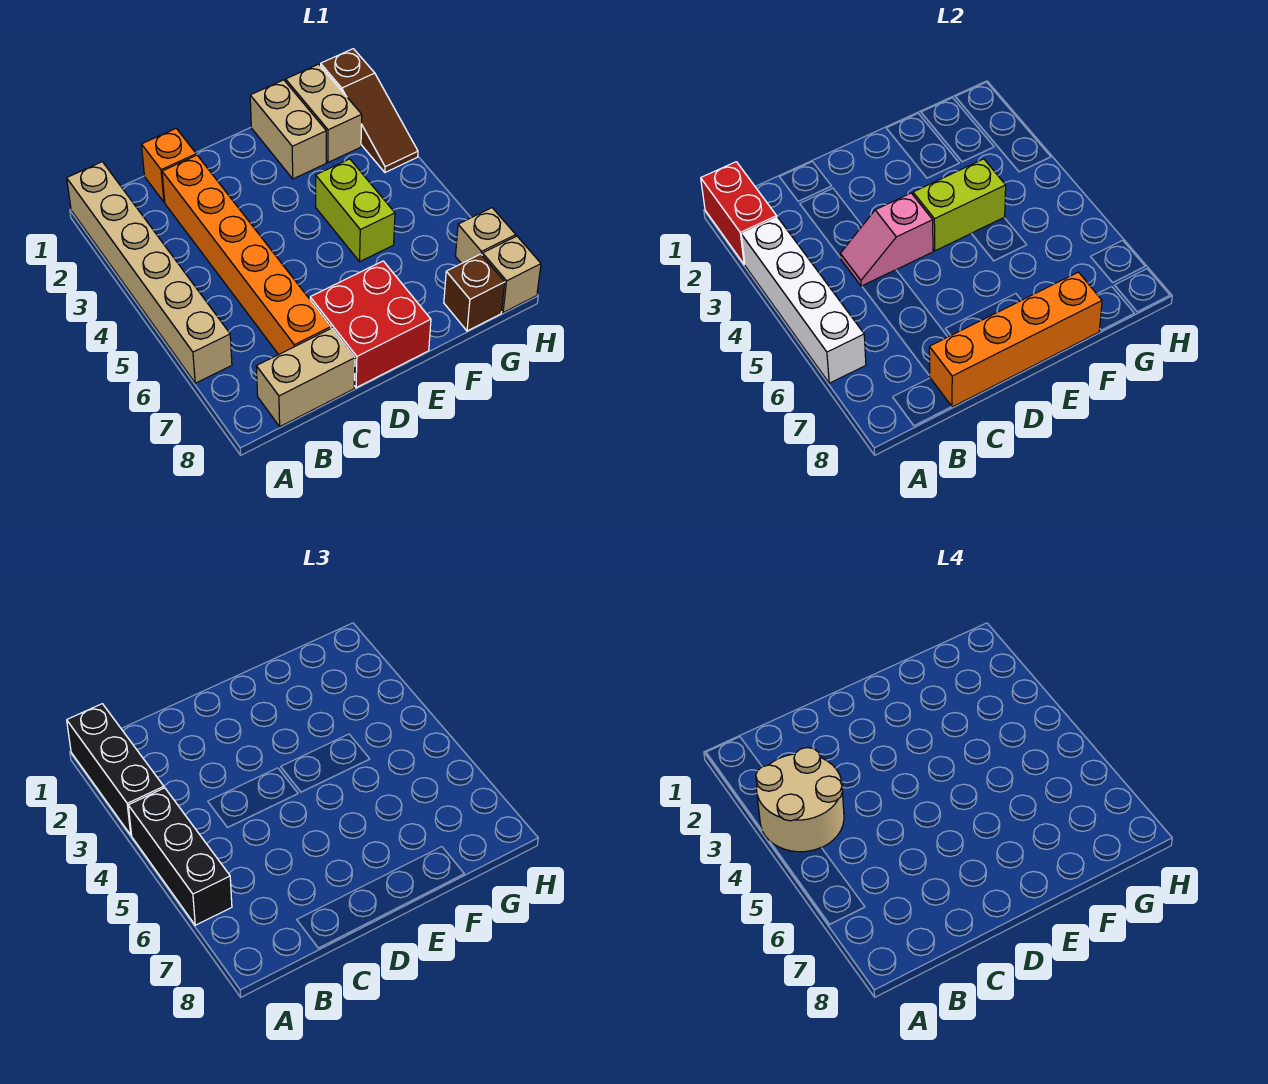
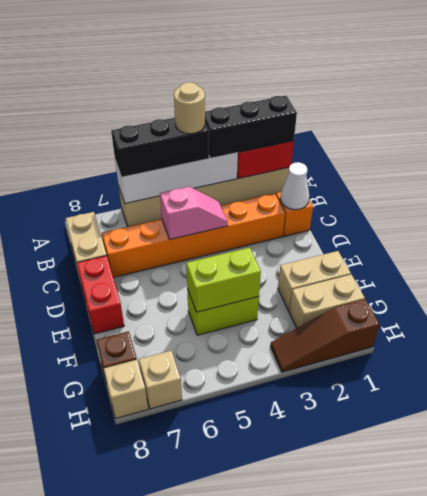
tan round brick A3:B4 level 4 -> tan round brick A4 level 4
none -> white cone C1 level 2
pink slope C4:D4 level 2 top D -> pink slope C4:C5 level 2 top 5
orange brick C8:F8 level 2 -> none
red brick D7:E8 level 1 -> red brick D8:E8 level 1
lime brick E4:F4 level 2 -> lime brick F4:F5 level 2

